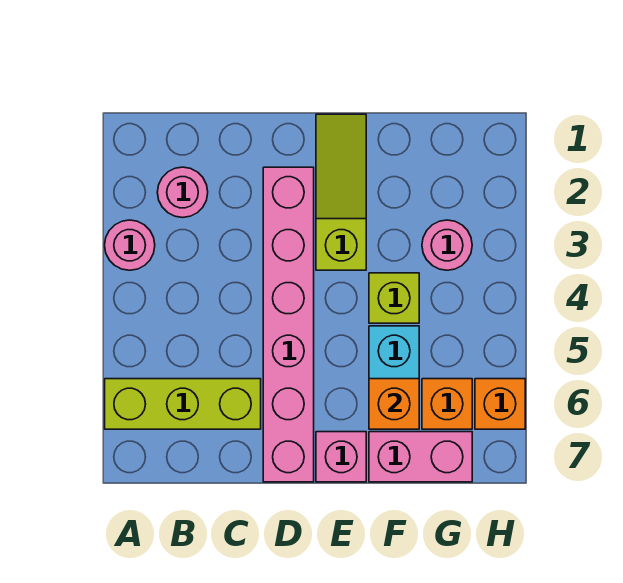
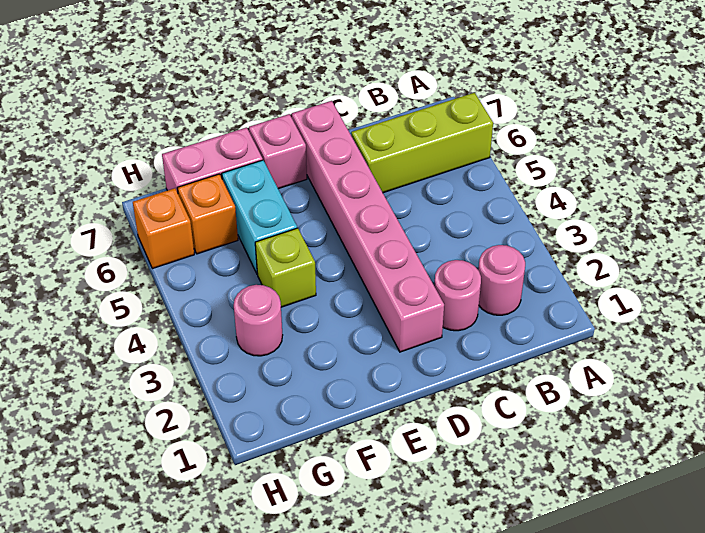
pink round brick A3 level 1 -> pink round brick C2 level 1
lime slope E1:E3 level 1 top 3 -> none
orange brick F6 level 2 -> none

